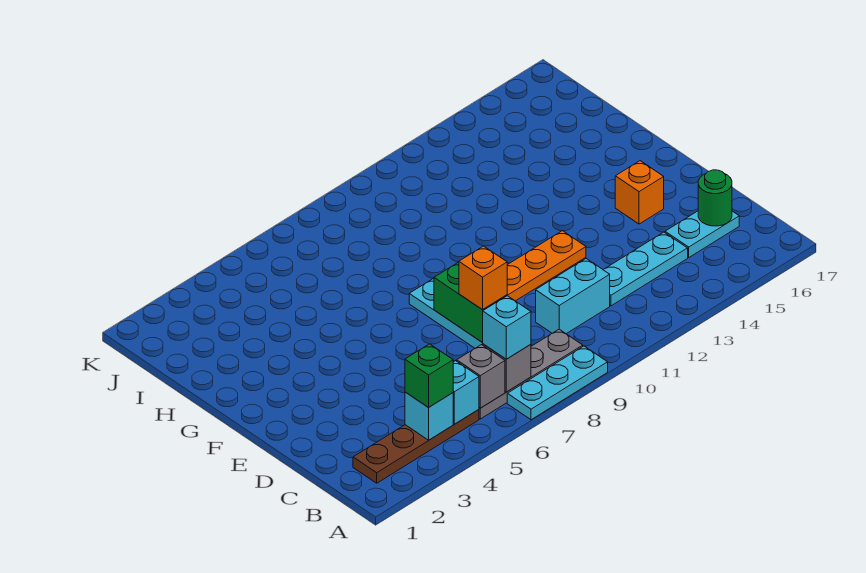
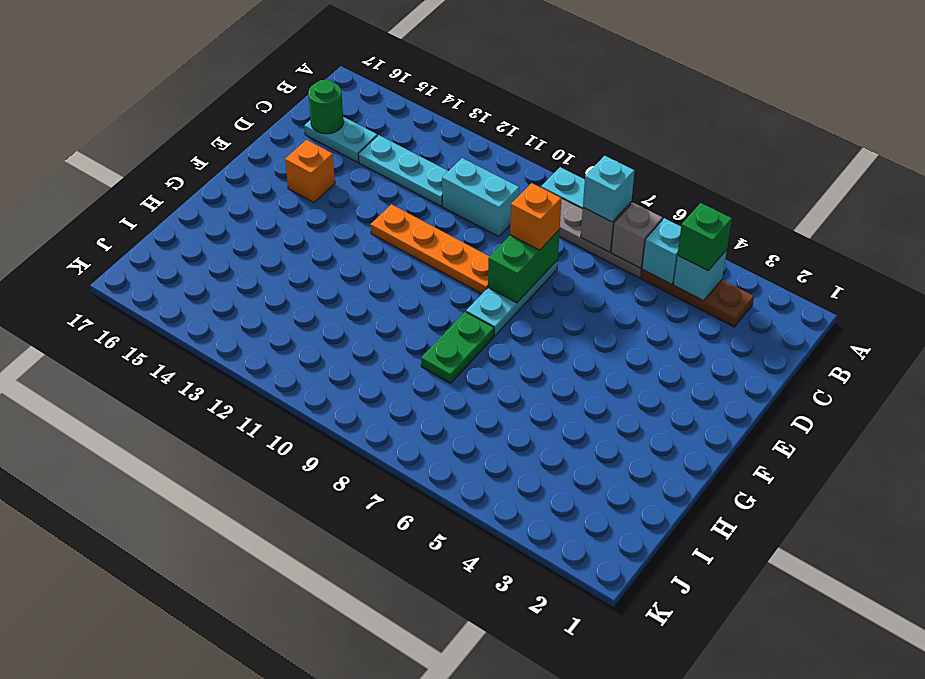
brown plate B2:B5 level 1 -> brown plate B3:B5 level 1
none -> green plate G8:H8 level 1

